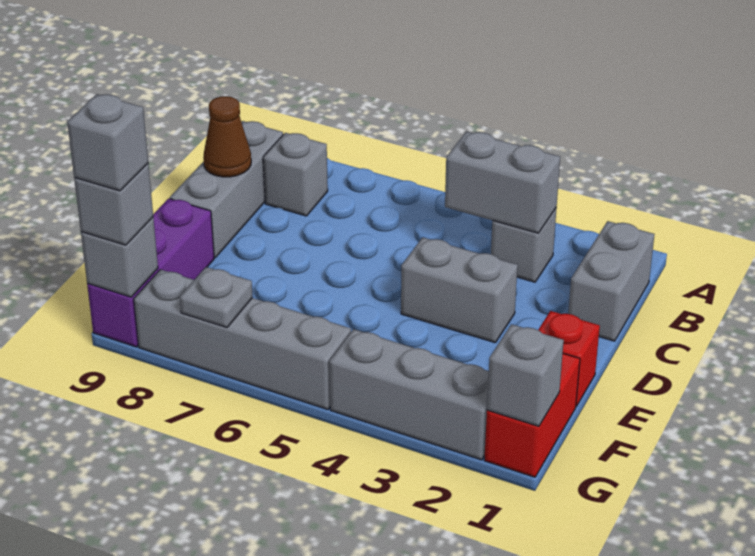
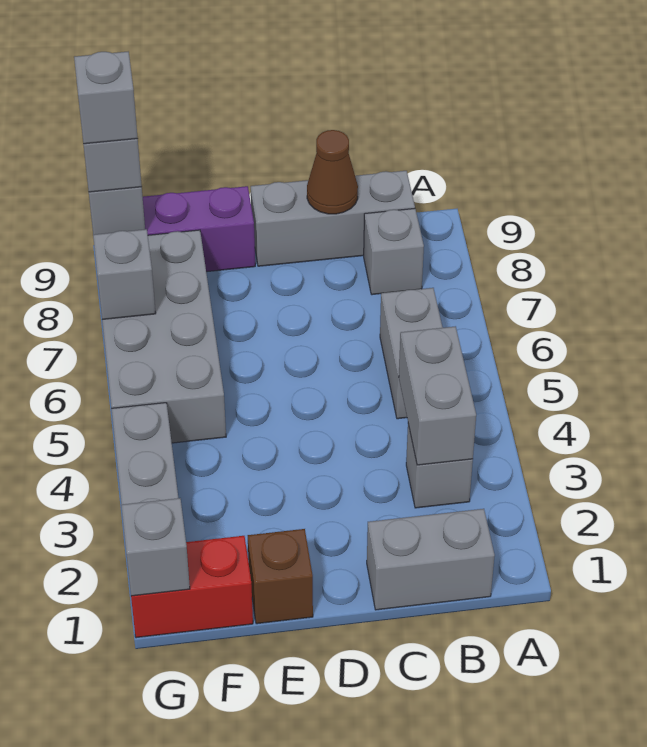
grey brick D3:D4 level 1 -> grey brick B5:B6 level 1
red brick E1 level 1 -> brown brick E1 level 1
grey brick G5:G8 level 1 -> grey brick F5:G8 level 1
grey plate G7 level 2 -> grey brick G7 level 2

